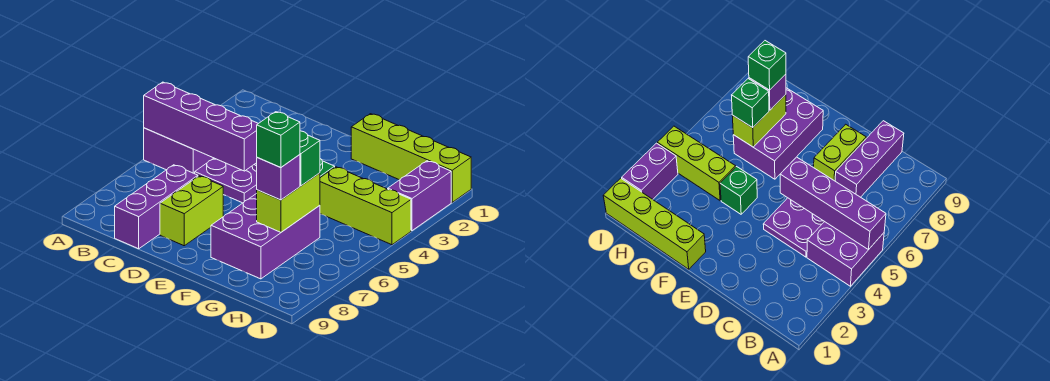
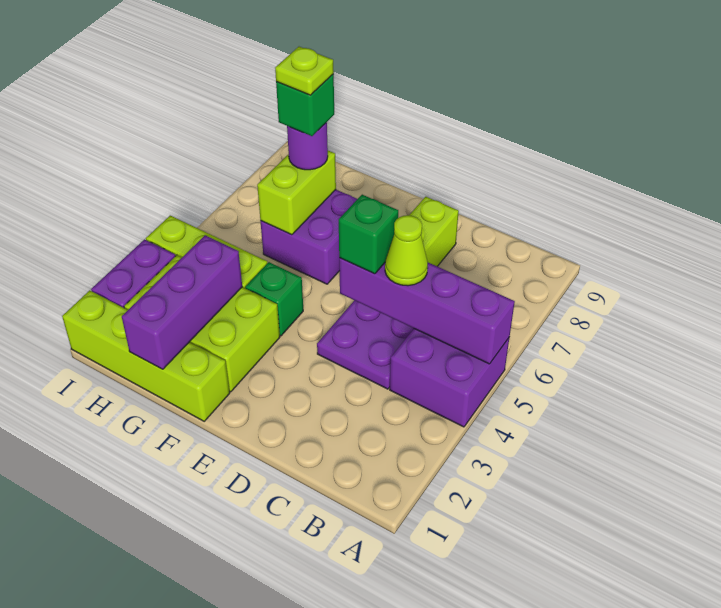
none -> lime cone C5 level 3
purple brick C7:C9 level 1 -> purple brick G1:G3 level 2
none -> lime brick F2:H3 level 1
purple brick F6:G8 level 1 -> purple brick F6:G7 level 1
green brick G6 level 3 -> green brick D5 level 3
purple brick G7 level 3 -> purple round brick G7 level 3
none -> lime plate G7 level 5

